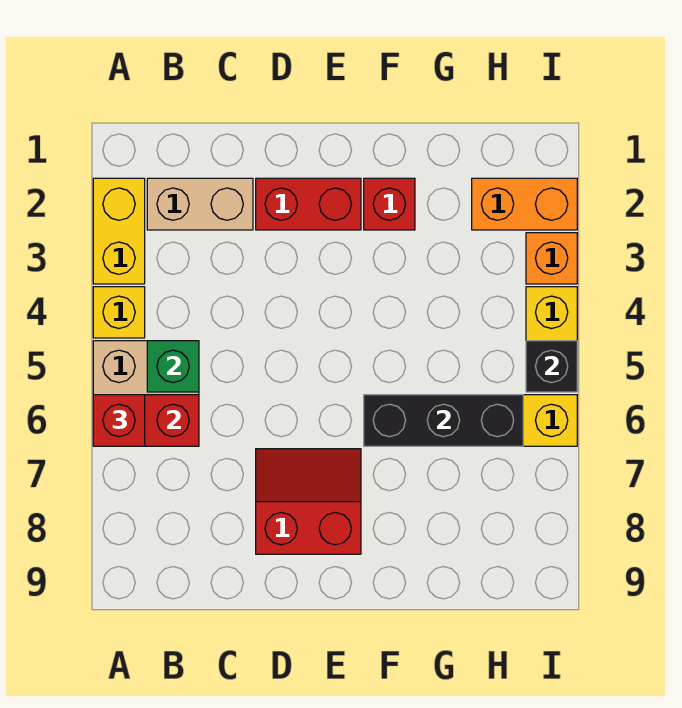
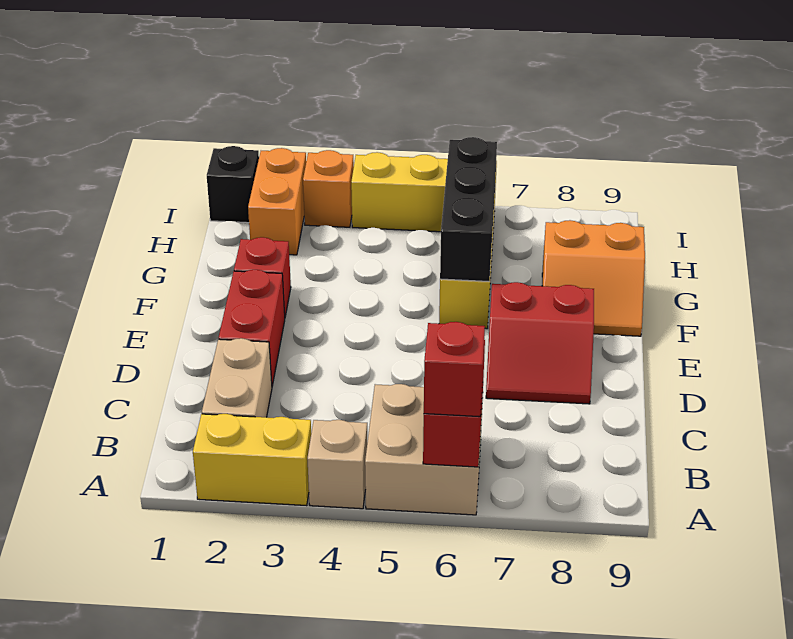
yellow brick A4 level 1 -> tan brick A4 level 1
green brick B5 level 2 -> none
red slope D7:E8 level 1 top 8 -> red slope D7:E8 level 1 top E
none -> orange slope F8:G9 level 1 top G
black brick I5 level 2 -> black brick I1 level 1

